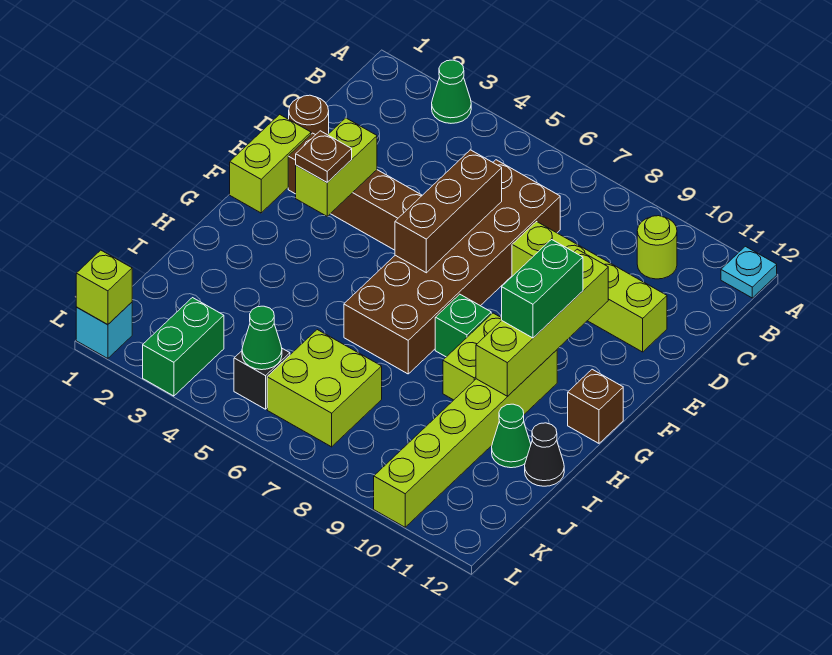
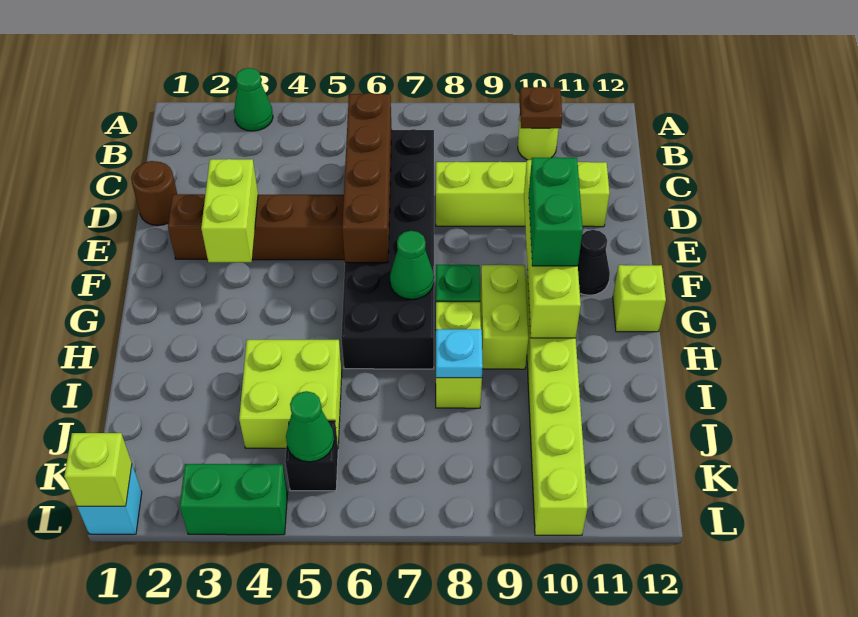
cyan plate A12 level 1 -> cyan plate I8 level 2
brown brick C6:H7 level 1 -> black brick C6:H7 level 1
brown brick D6:F6 level 2 -> brown brick C6:F6 level 2
lime brick E1:F1 level 1 -> lime brick H8:I8 level 1
brown plate F3 level 3 -> brown plate B10 level 2
brown brick G12 level 1 -> lime brick G12 level 1
green cone I11 level 1 -> green cone G7 level 2
black cone I12 level 1 -> black cone F11 level 1
lime brick J6:K7 level 1 -> lime brick I4:J5 level 1
green brick K3:L3 level 1 -> green brick L3:L4 level 1

